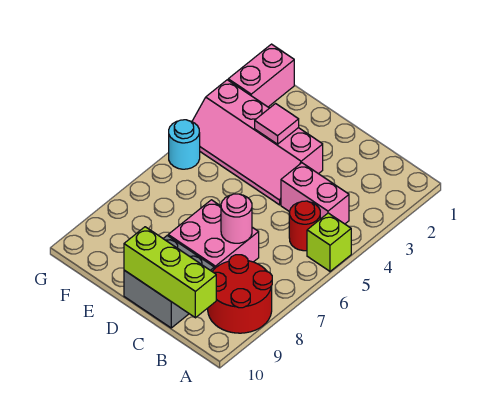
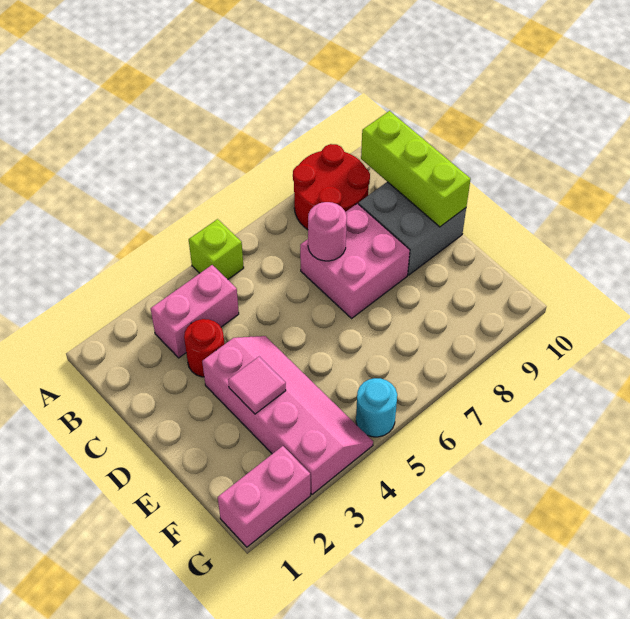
pink brick B4:C4 level 1 -> pink brick B3:B4 level 1
red round brick B5 level 1 -> red round brick C3 level 1

